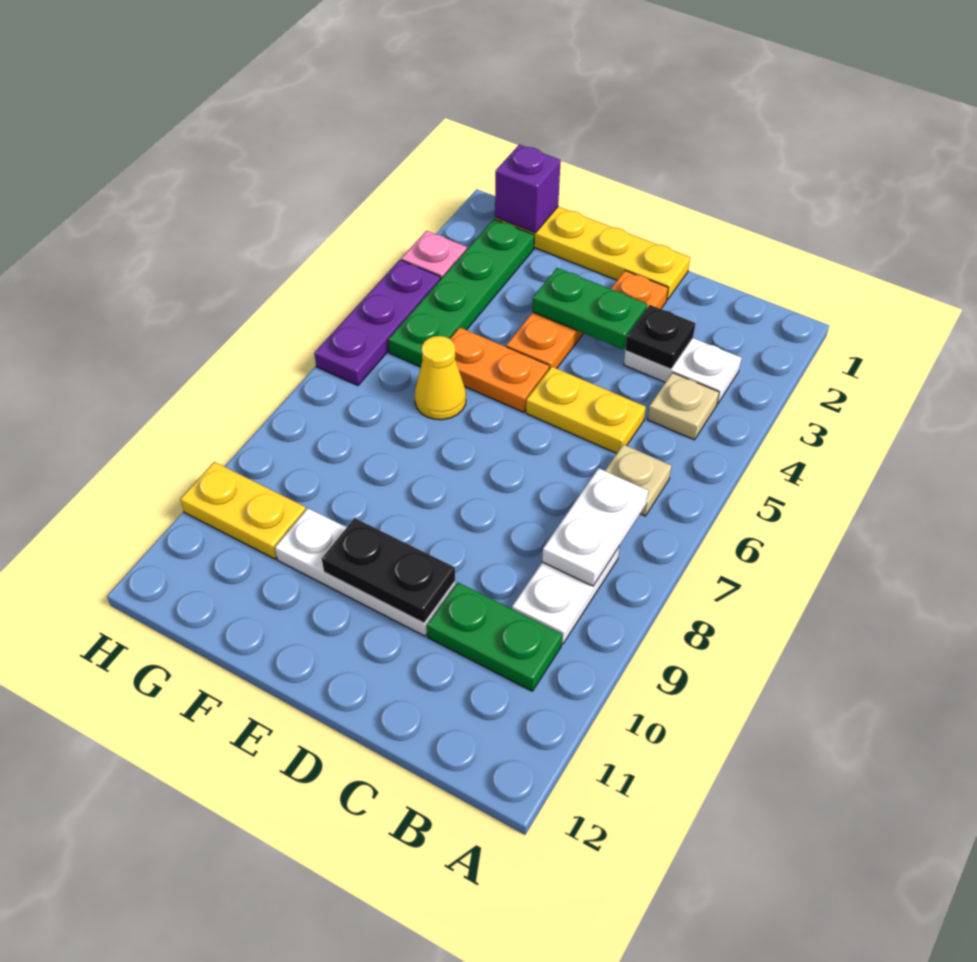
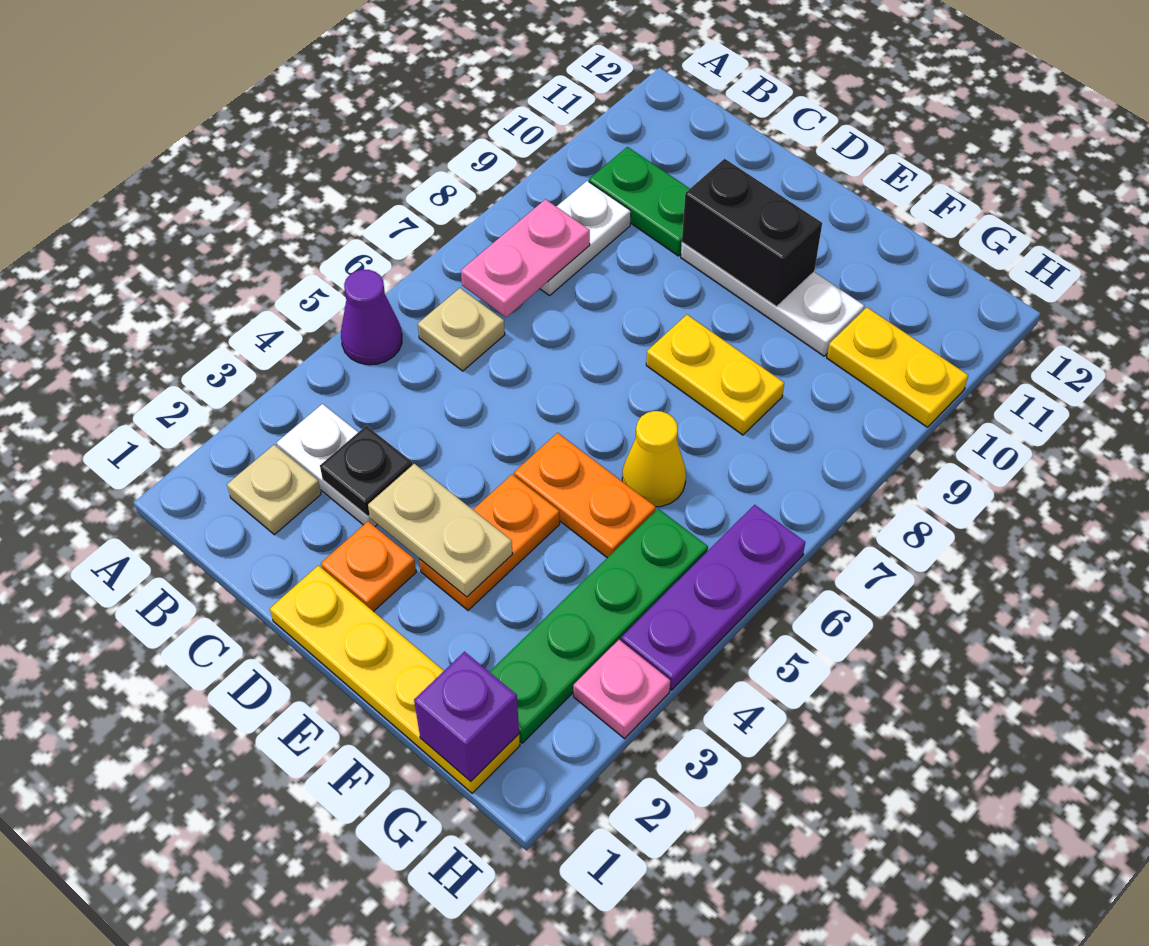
none -> purple cone A5 level 1
tan plate B4 level 1 -> tan plate B2 level 1
white plate B7:B8 level 2 -> pink plate B7:B8 level 2
yellow plate C5:D5 level 1 -> yellow plate E8:F8 level 1
green plate D3:E3 level 2 -> tan plate D3:E3 level 2
black plate D10:E10 level 2 -> black brick D10:E10 level 2

